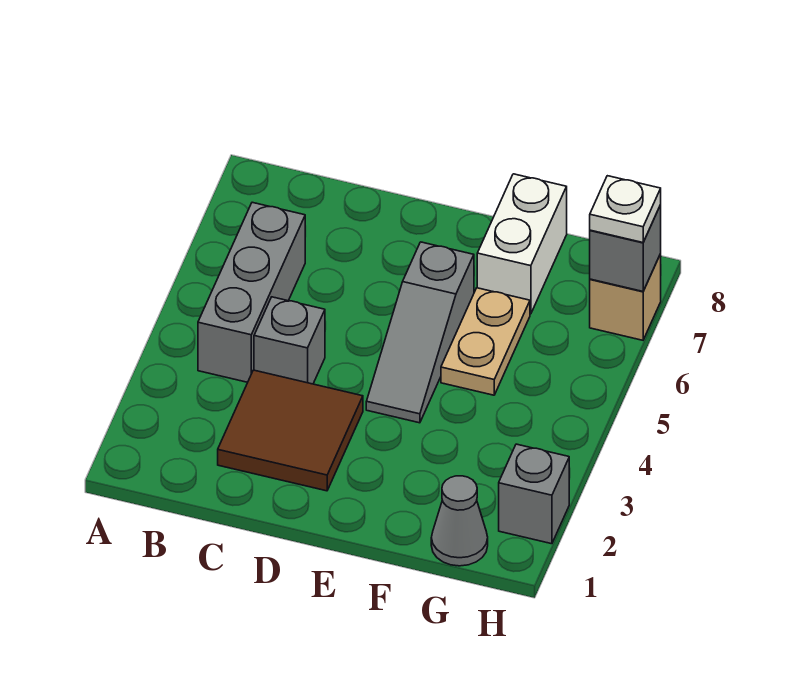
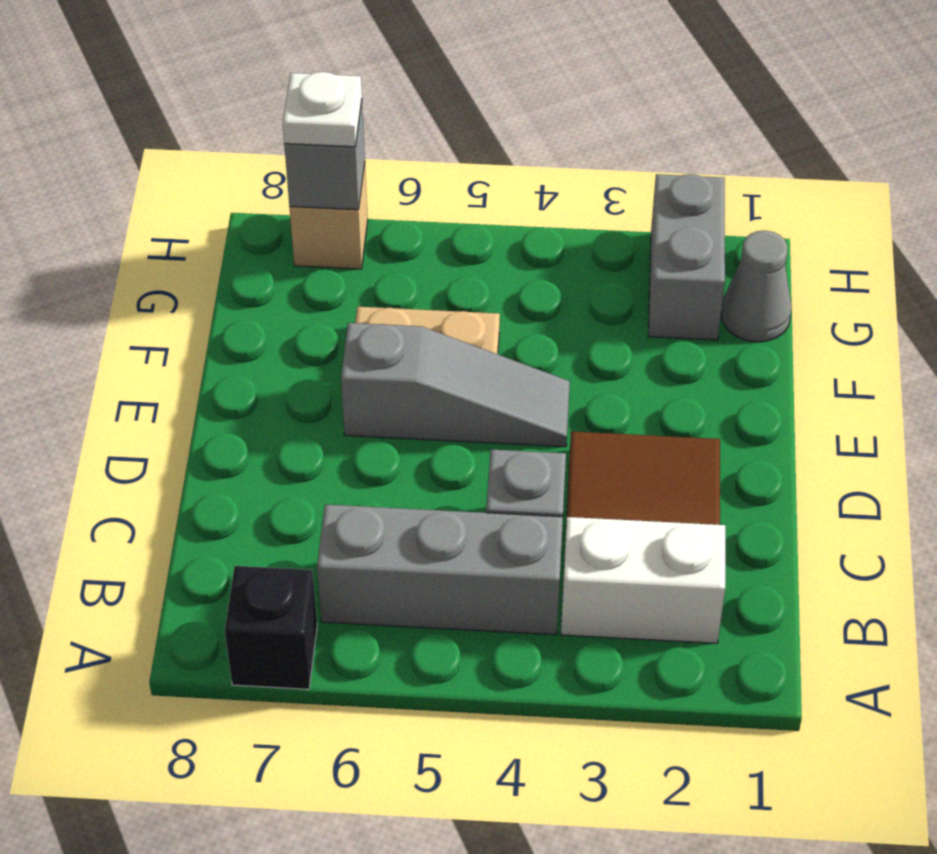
none -> black brick A7 level 1
white brick F7:F8 level 1 -> white brick B2:B3 level 1
grey brick H2 level 1 -> grey brick G2:H2 level 1

